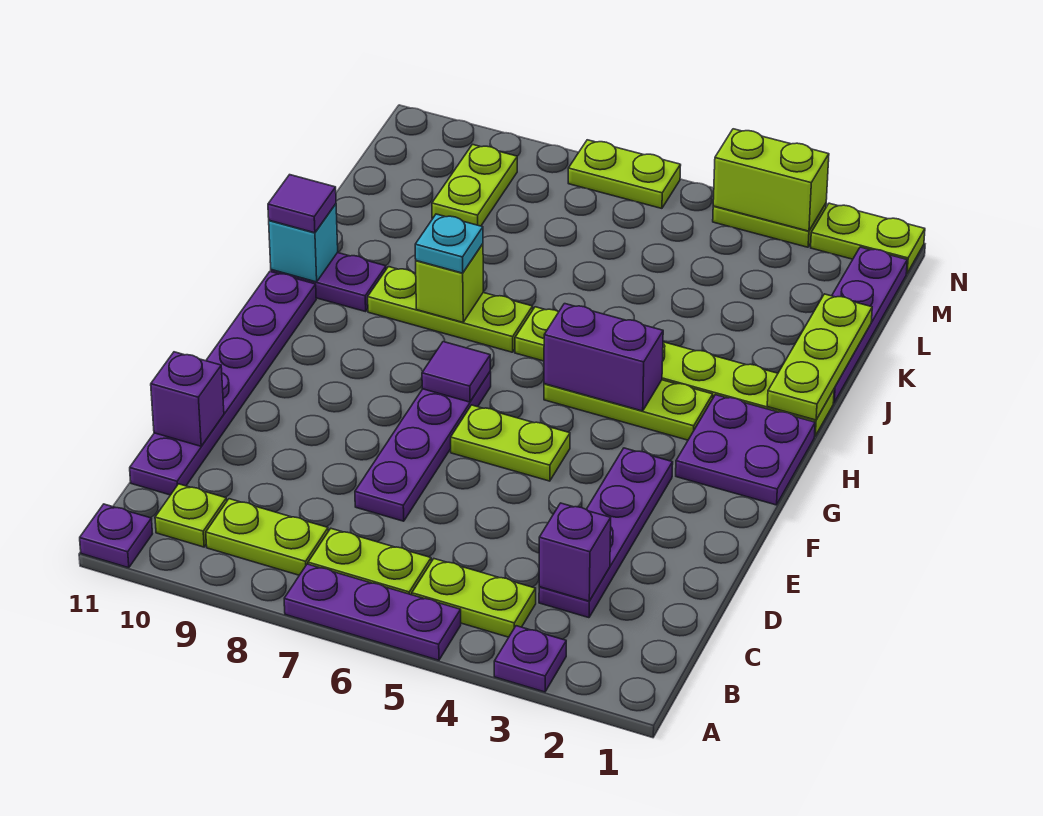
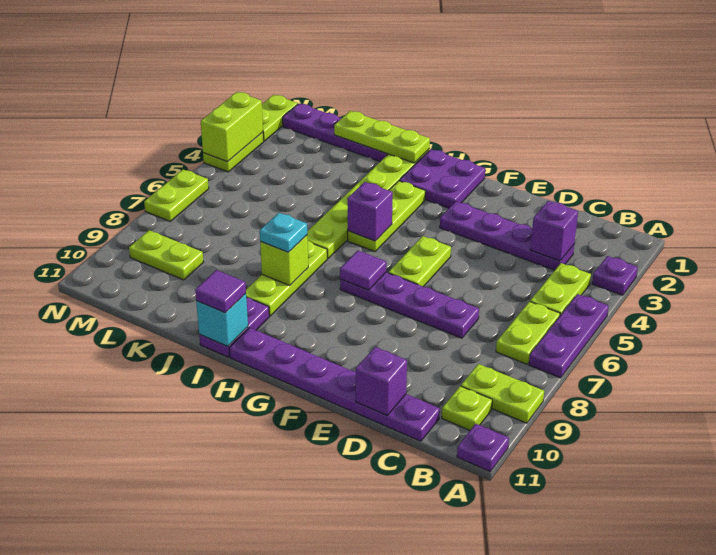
lime plate B8:B9 level 1 -> lime plate A9:B9 level 1
purple brick H4:H5 level 2 -> purple brick H5 level 2

